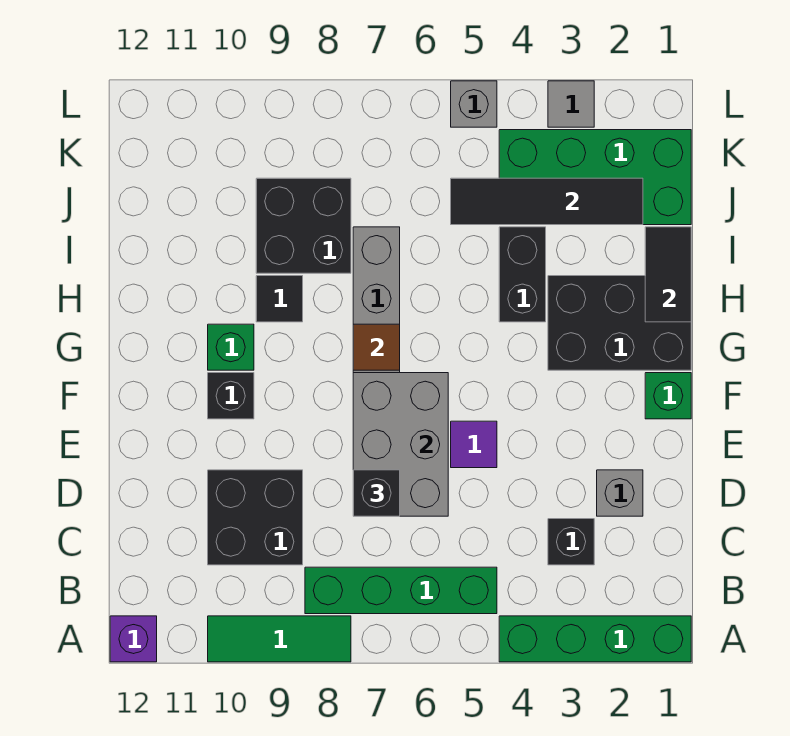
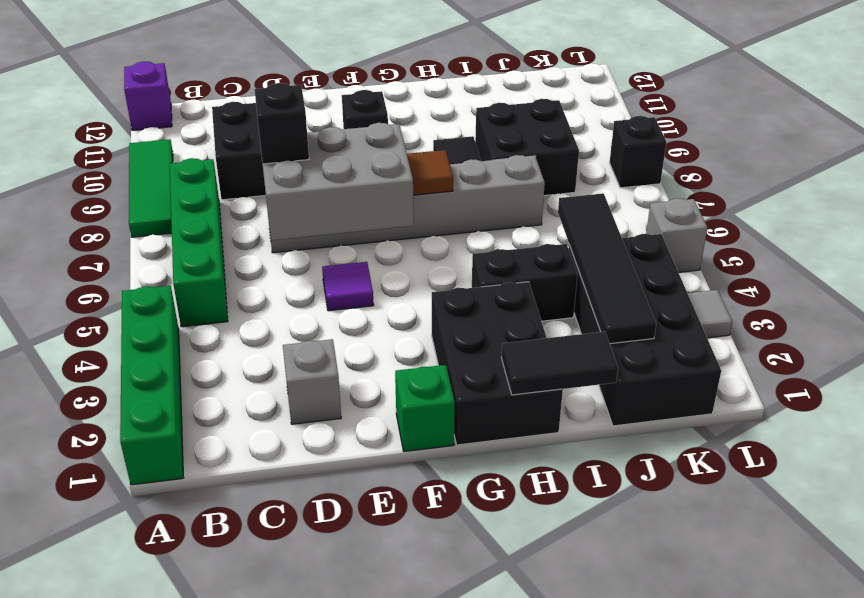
black brick C3 level 1 -> black brick L8 level 1
green brick G10 level 1 -> none
green brick J1:K4 level 1 -> black brick J1:K4 level 1

